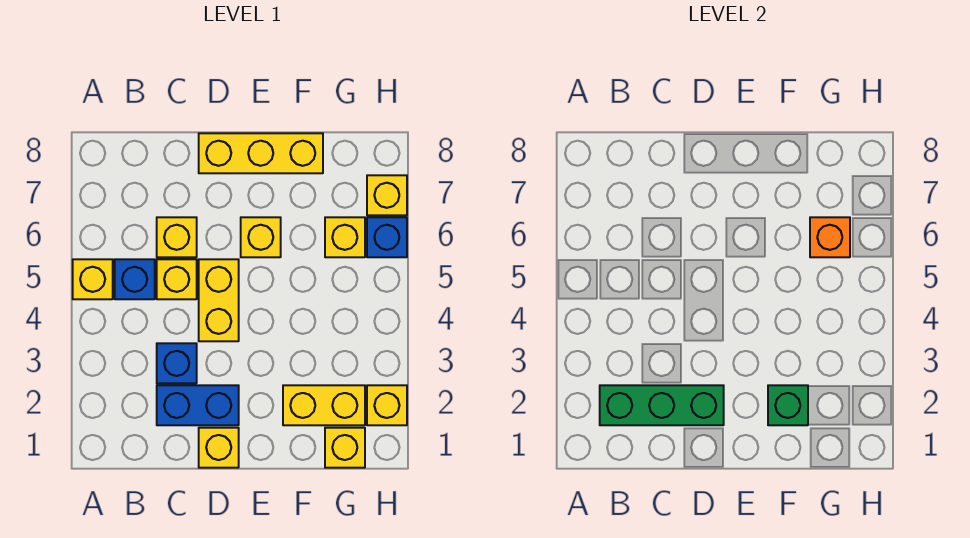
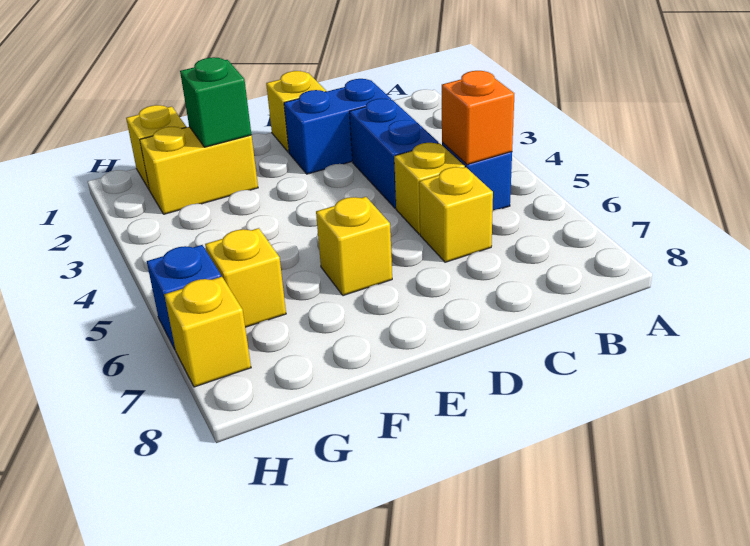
yellow brick A5 level 1 -> none
green brick B2:D2 level 2 -> none
blue brick C3 level 1 -> blue brick C3:C4 level 1
yellow brick D4:D5 level 1 -> none
yellow brick D8:F8 level 1 -> none
orange brick G6 level 2 -> orange brick B5 level 2
yellow brick H2 level 1 -> none

